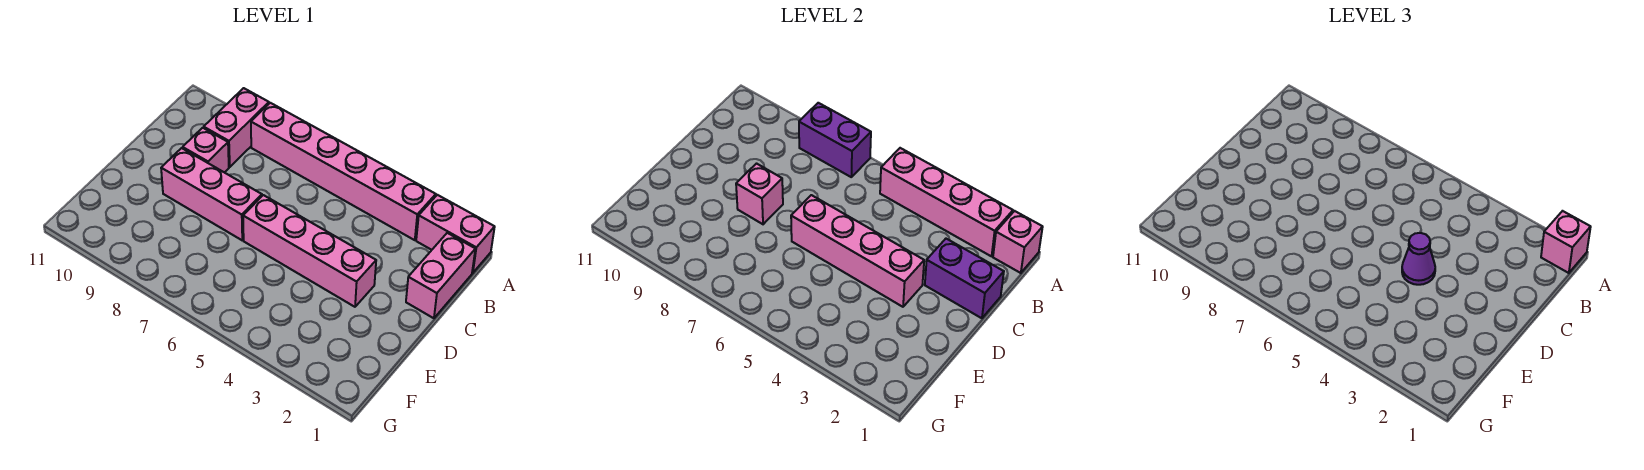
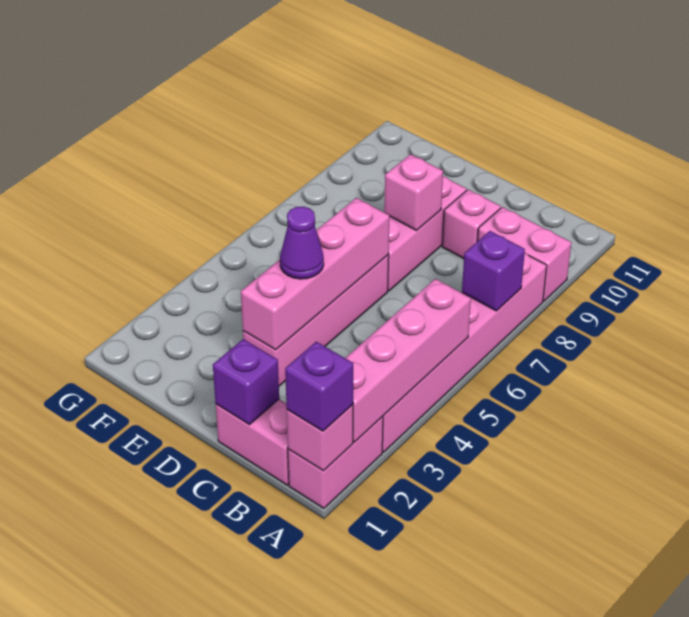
pink brick A1 level 3 -> purple brick A1 level 3
purple brick A7:A8 level 2 -> purple brick A7 level 2
purple brick C1:C2 level 2 -> purple brick C1 level 2

